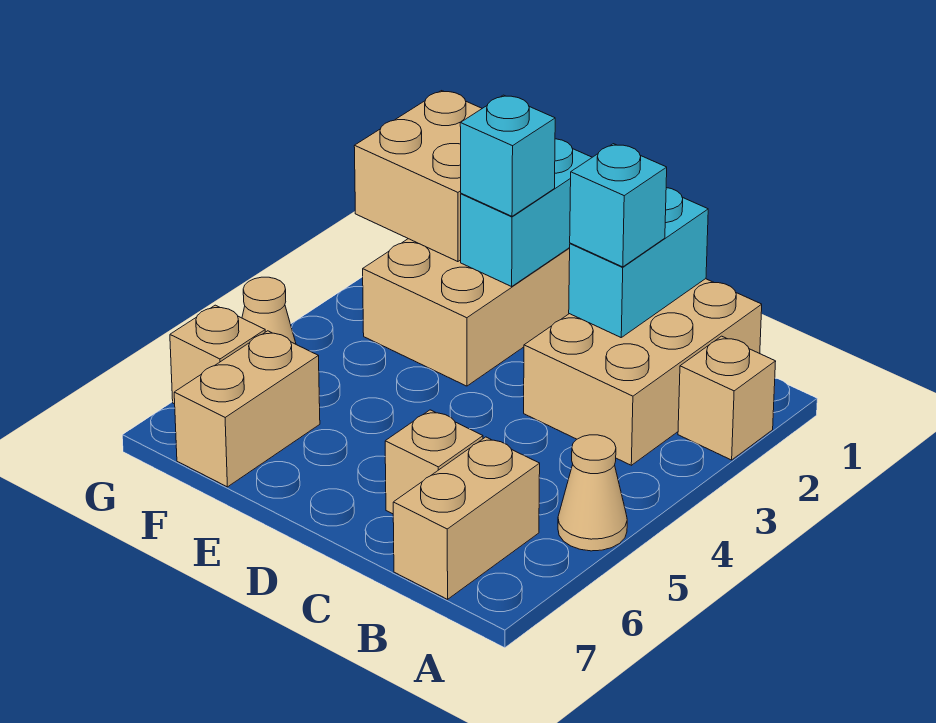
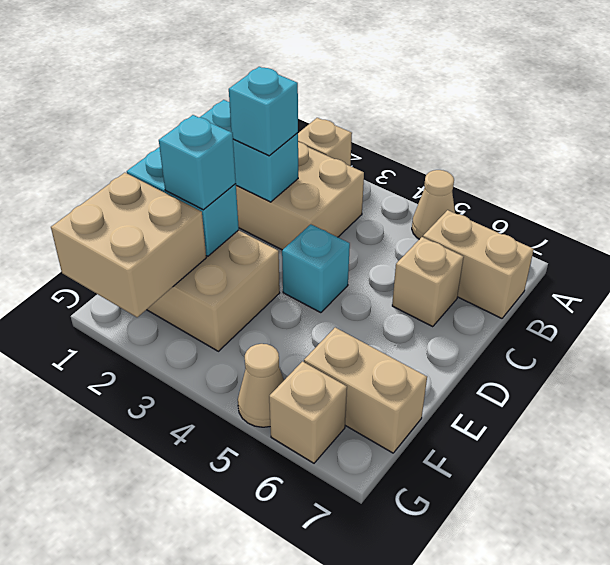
none -> cyan brick D4 level 1

